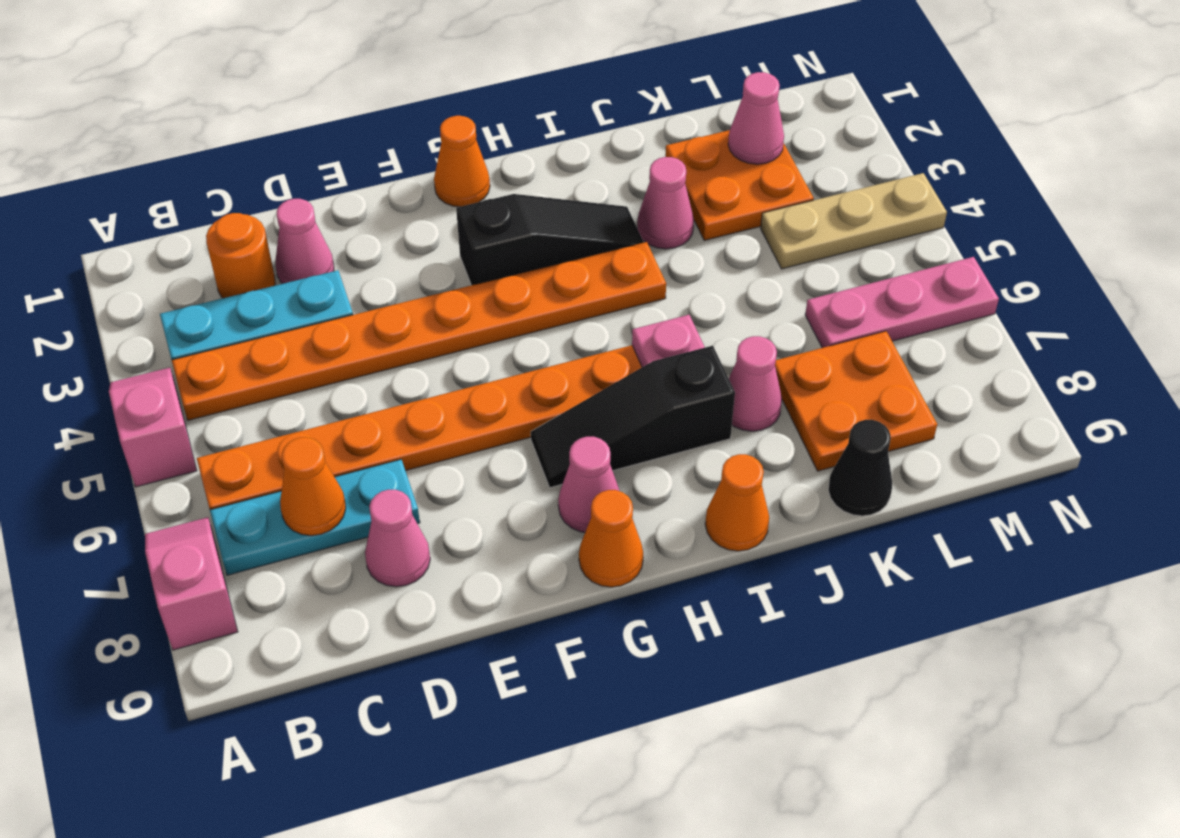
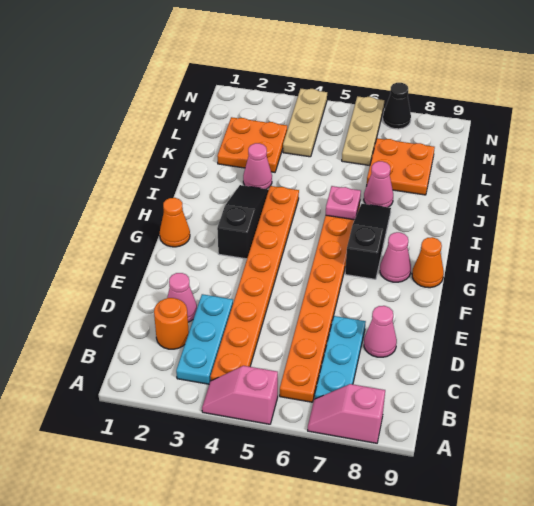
orange cone C7 level 2 -> none
black slope G7:I7 level 1 top I -> black slope G7:I7 level 1 top G
orange cone I9 level 1 -> none
black cone K9 level 1 -> black cone N7 level 1
pink cone L2 level 2 -> none
pink plate L6:N6 level 1 -> tan plate L6:N6 level 1

